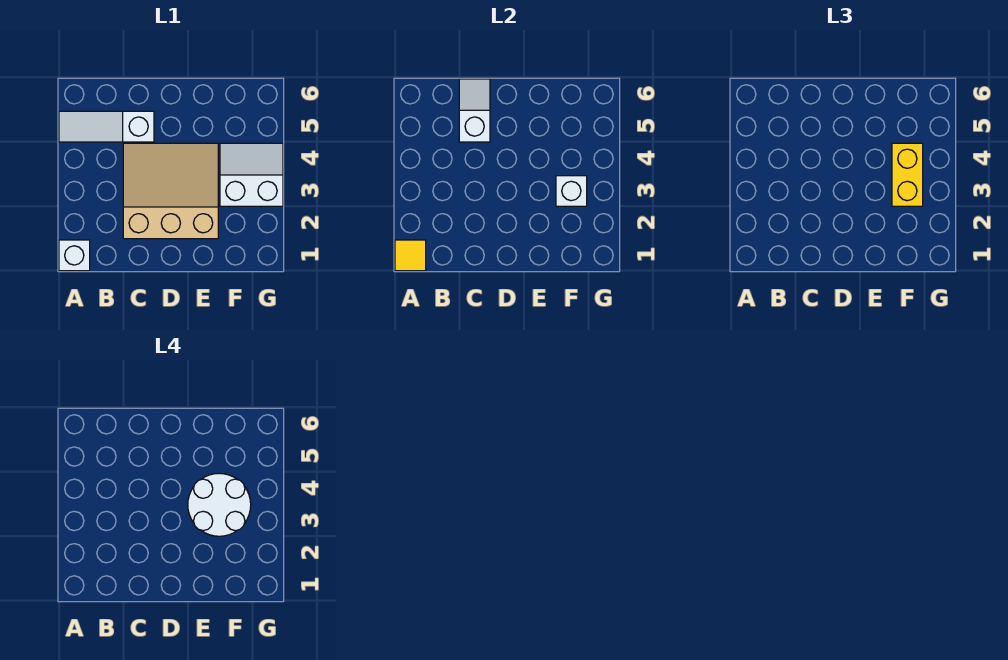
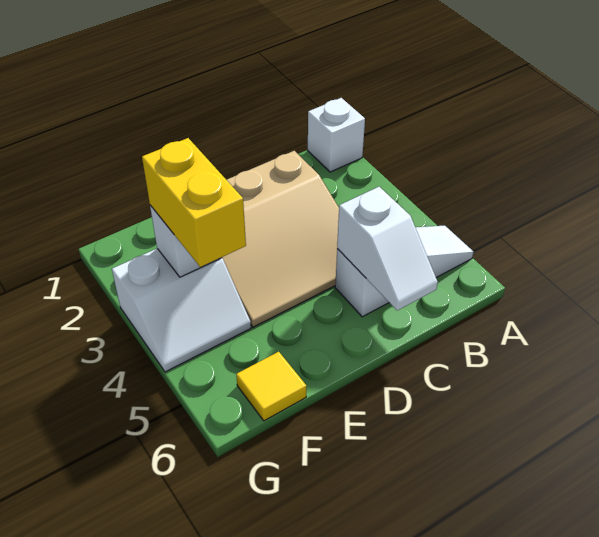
yellow tile A1 level 2 -> yellow tile F6 level 1
white round brick E3:F4 level 4 -> none

